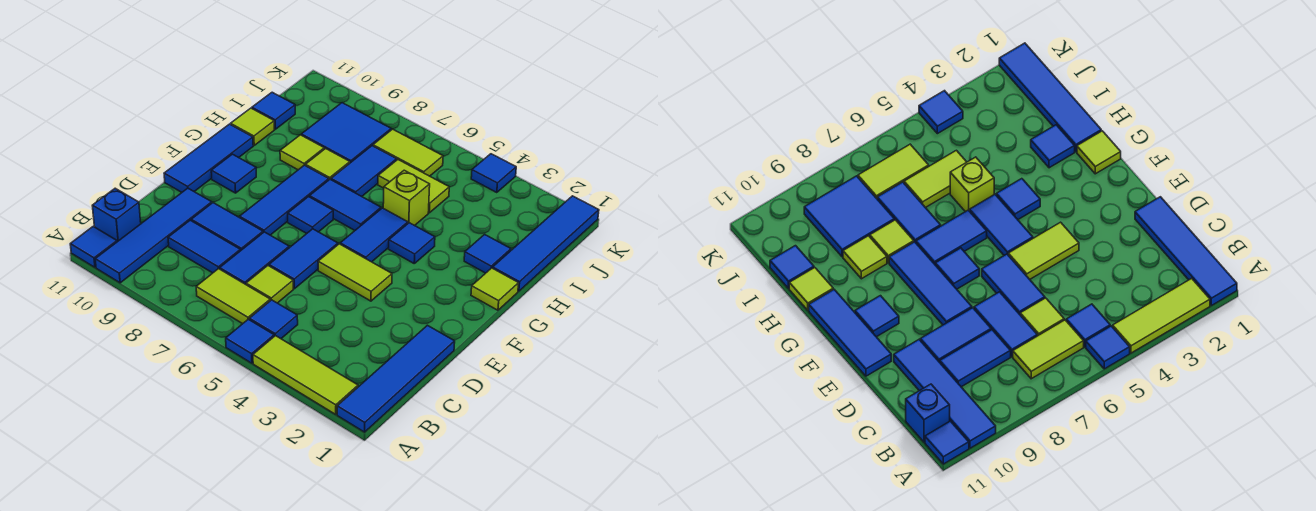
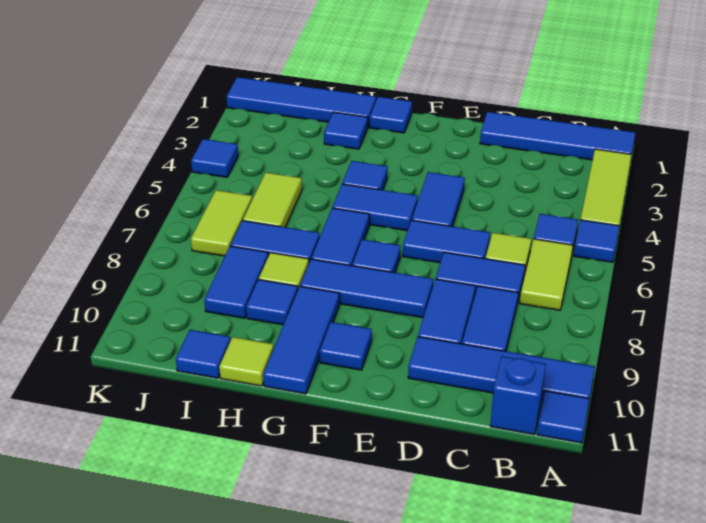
lime tile E4:E5 level 1 -> blue tile E4:E5 level 1
blue tile E11:G11 level 1 -> blue tile G9:G11 level 1
lime tile G1 level 1 -> blue tile G1 level 1
lime brick H5 level 1 -> none
lime tile H9 level 1 -> blue tile H9 level 1
blue tile I8:J9 level 1 -> blue tile I8:I9 level 1

